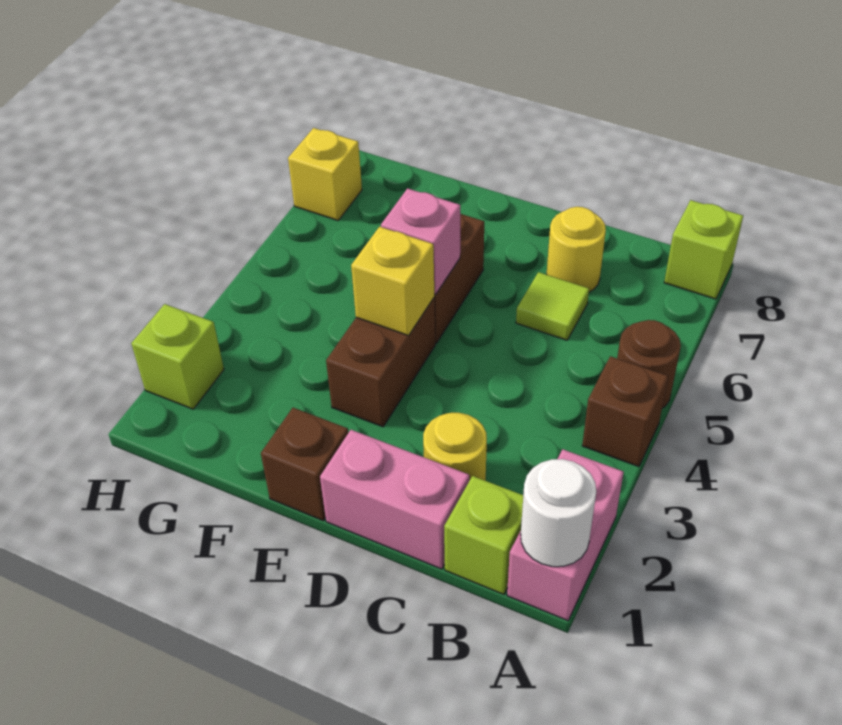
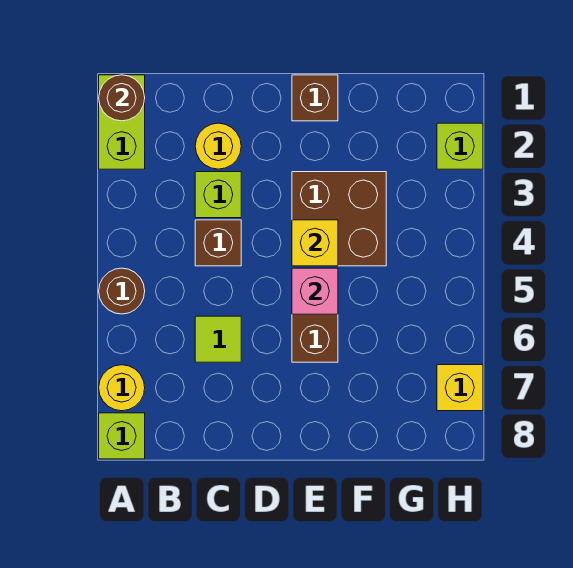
pink brick A1:A2 level 1 -> lime brick A1:A2 level 1
white round brick A1 level 2 -> brown round brick A1 level 2
brown brick A4 level 1 -> brown brick C4 level 1
lime brick B1 level 1 -> lime brick C3 level 1
pink brick C1:D1 level 1 -> none
yellow round brick C7 level 1 -> yellow round brick A7 level 1
brown brick E3:E4 level 1 -> brown brick E3:F4 level 1

